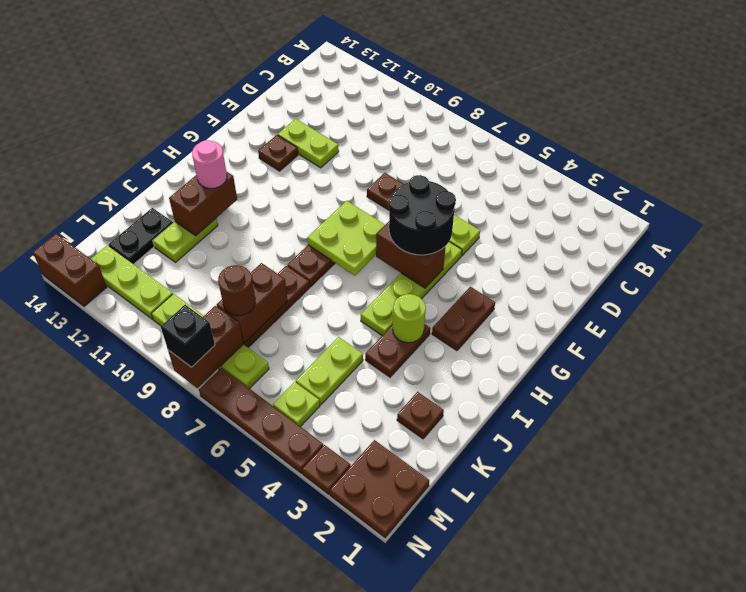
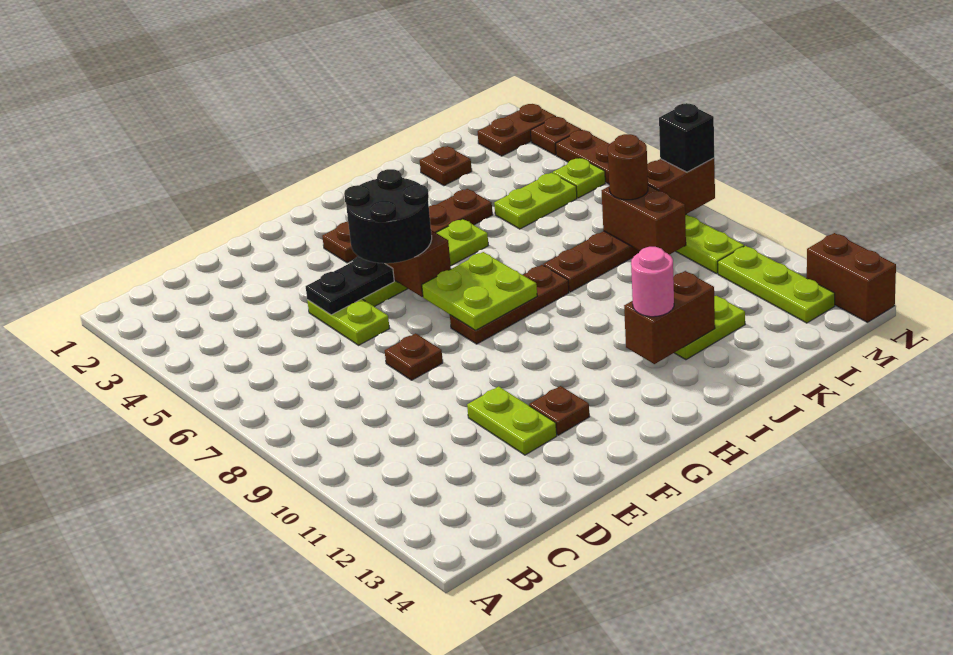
lime round brick I4 level 2 -> none
brown brick K8:L8 level 2 -> brown brick L8:L9 level 2
black plate K13:L13 level 1 -> black plate E5:F5 level 2
brown plate M1:N2 level 1 -> brown plate M2:N2 level 1

